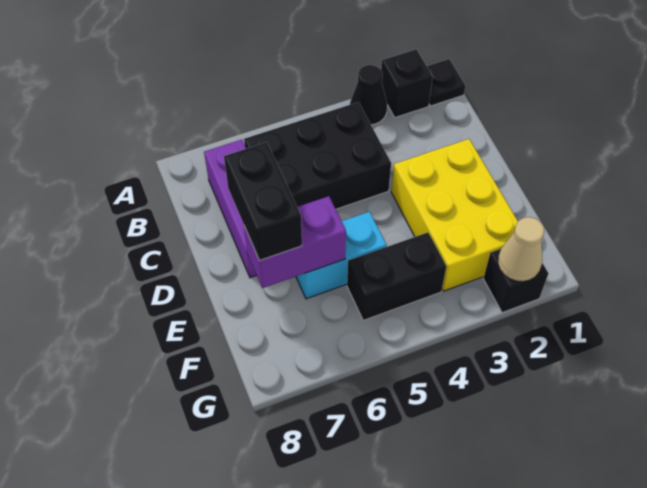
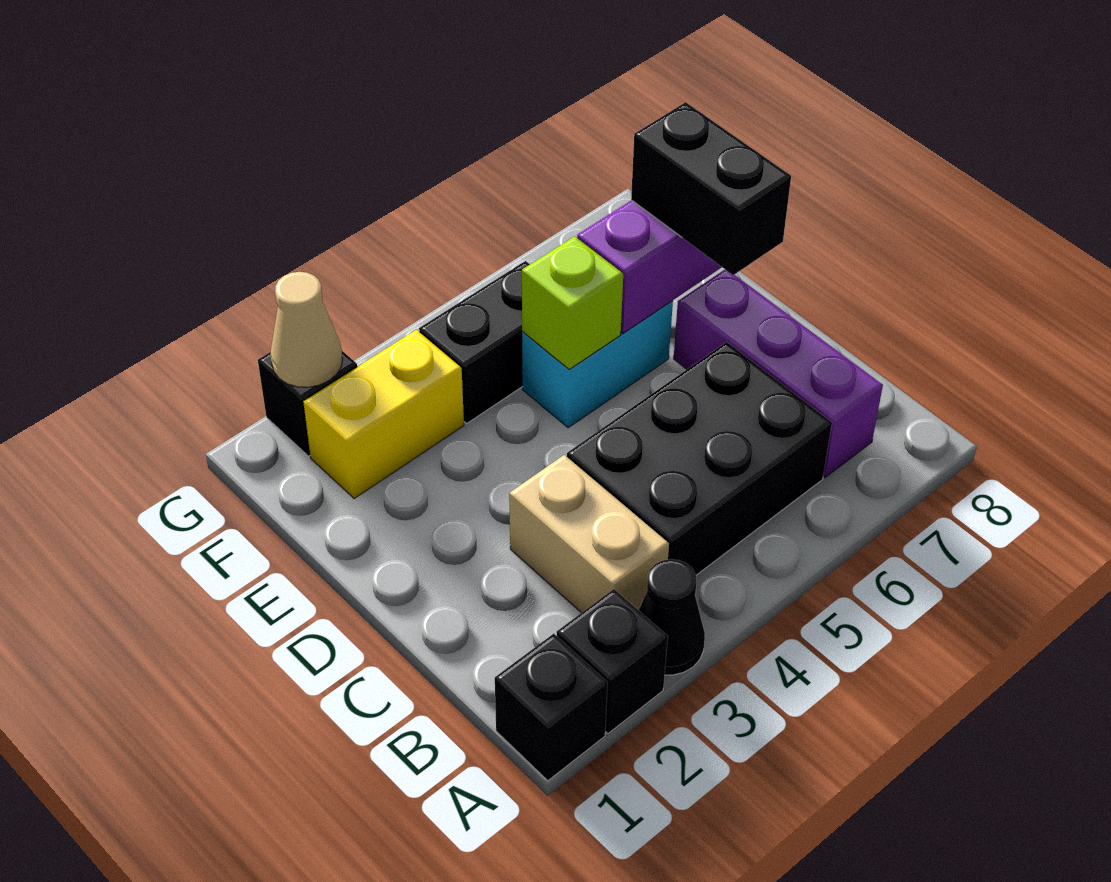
black plate A1 level 1 -> black brick A1 level 1
none -> tan brick B3:C3 level 1
yellow brick D2:F3 level 1 -> yellow brick F2:F3 level 1
none -> lime brick E5 level 2

